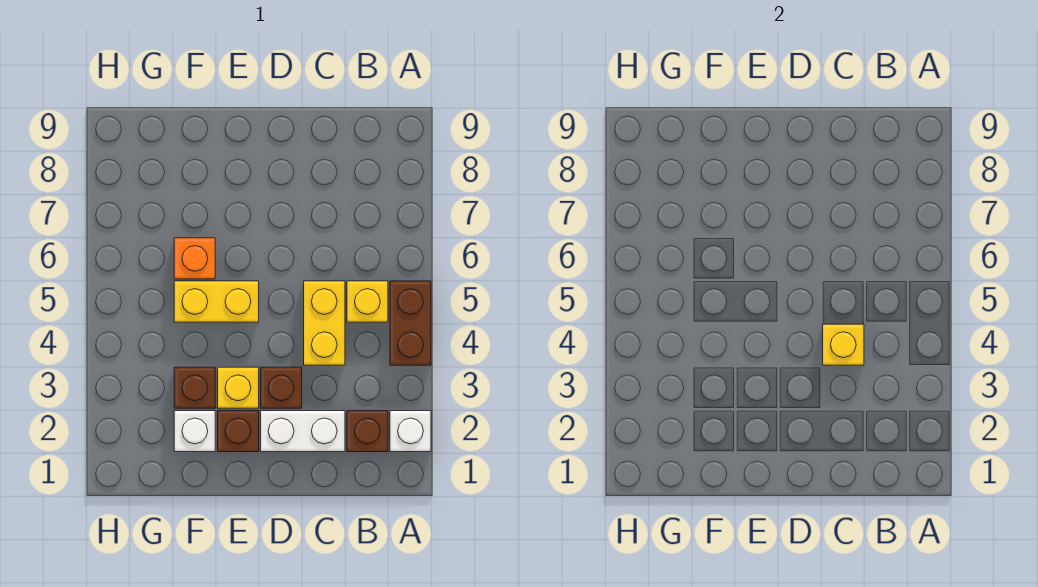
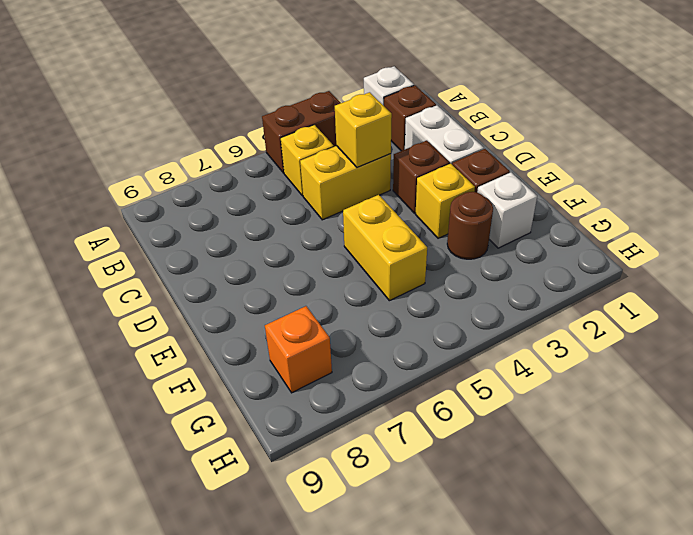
brown brick F3 level 1 -> brown round brick F3 level 1
orange brick F6 level 1 -> orange brick G8 level 1

